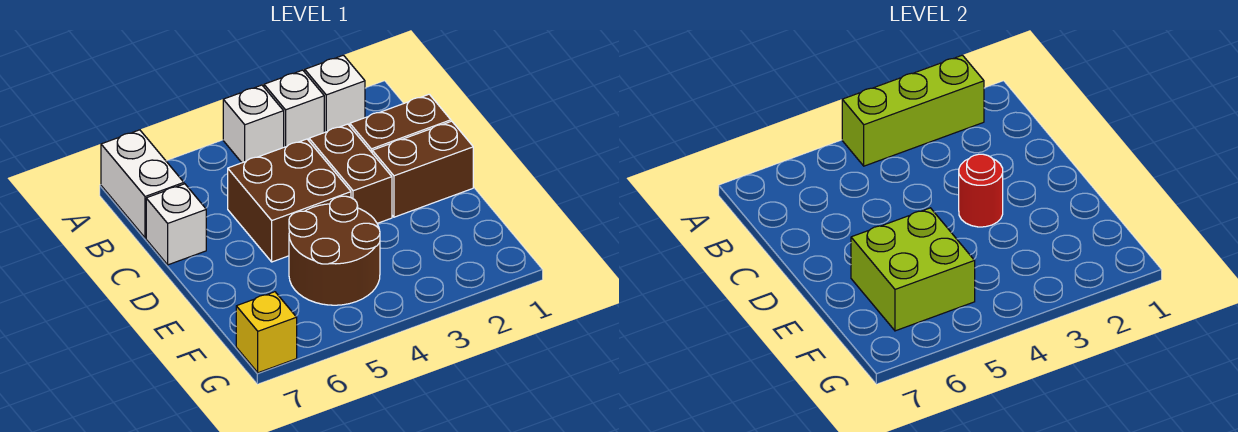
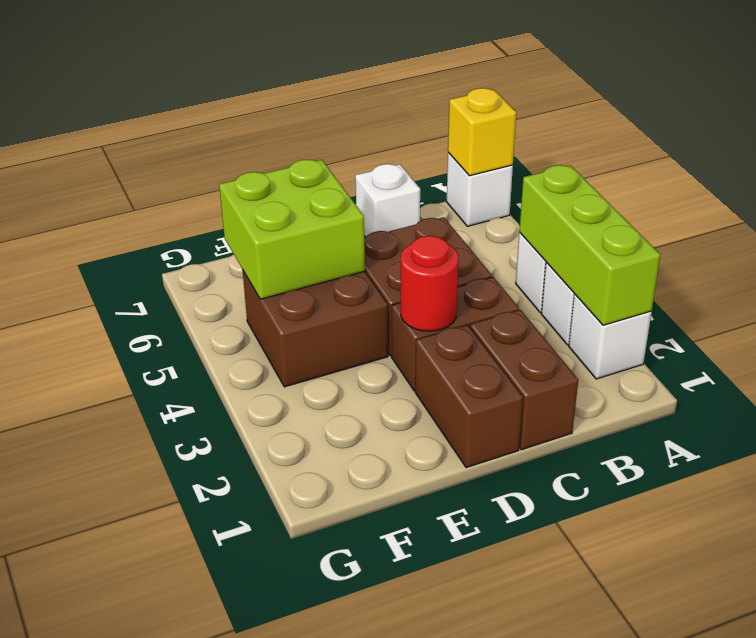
white brick A7:B7 level 1 -> white brick A7 level 1
brown round brick E4:F5 level 1 -> brown brick E4:F5 level 1
yellow brick G7 level 1 -> yellow brick A7 level 2

